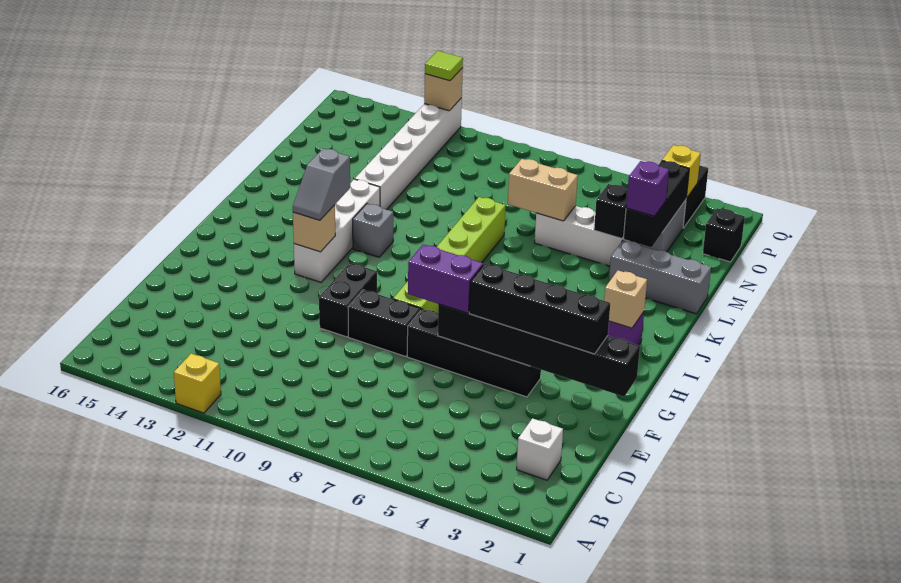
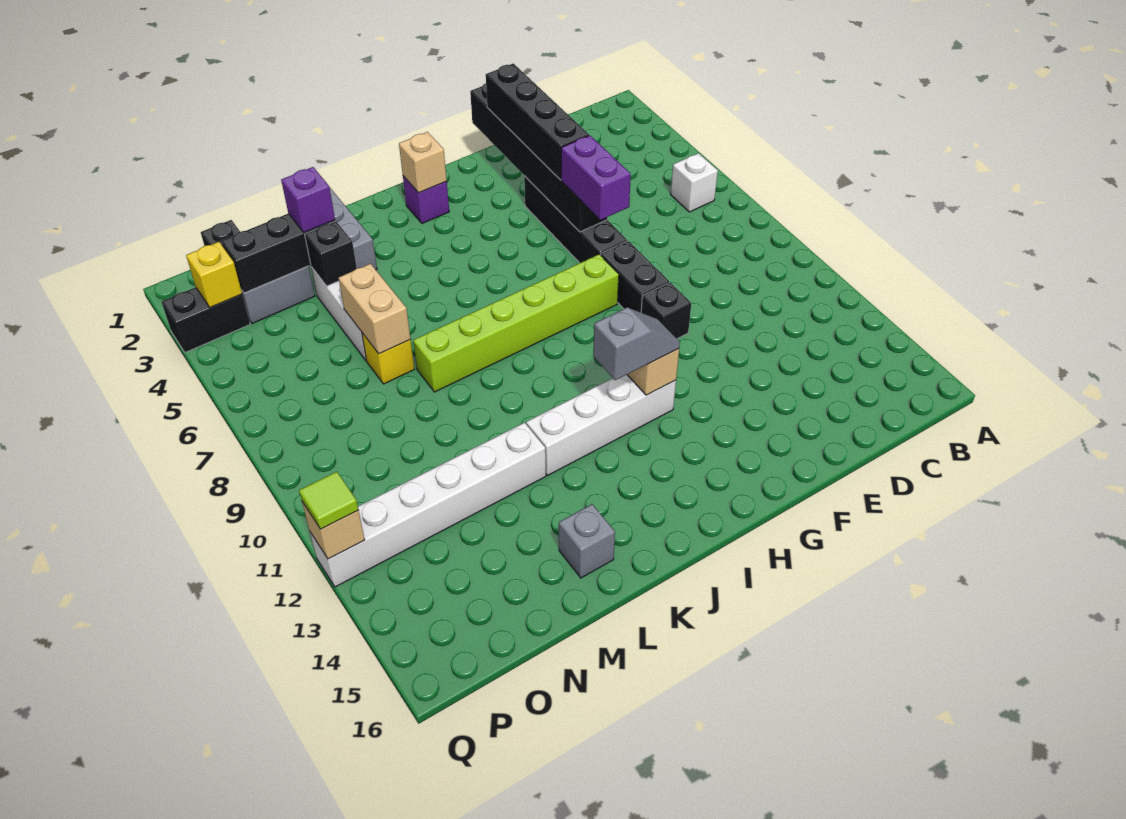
yellow brick A12 level 1 -> yellow brick M7 level 1
white brick C2 level 1 -> white brick B6 level 1
black brick F10:G10 level 1 -> black brick F10 level 1
grey brick J11 level 1 -> grey brick L15 level 1

